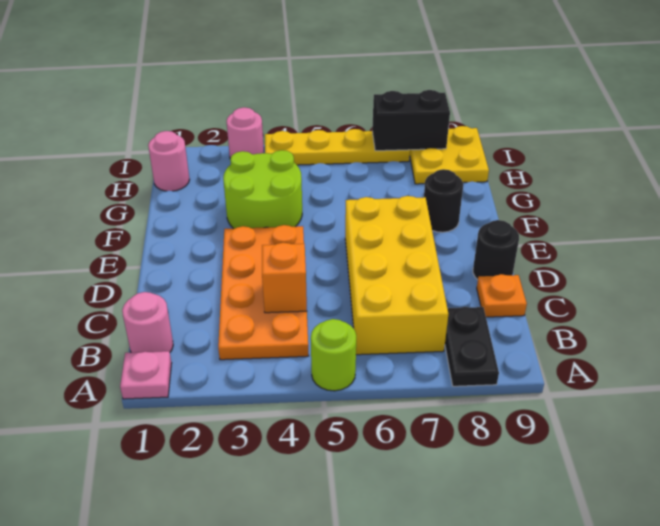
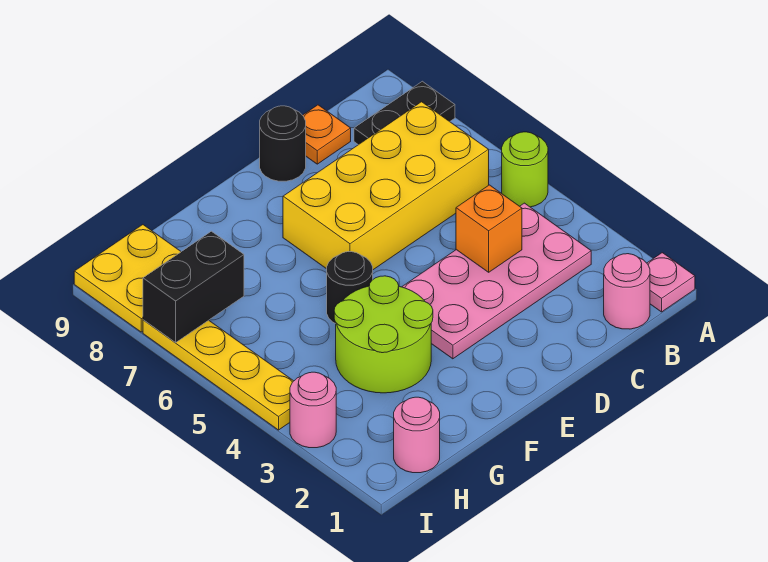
orange plate B3:E4 level 1 -> pink plate B3:E4 level 1
black round brick F8 level 1 -> black round brick F5 level 1
black brick I7:I8 level 2 -> black brick H7:I7 level 2

